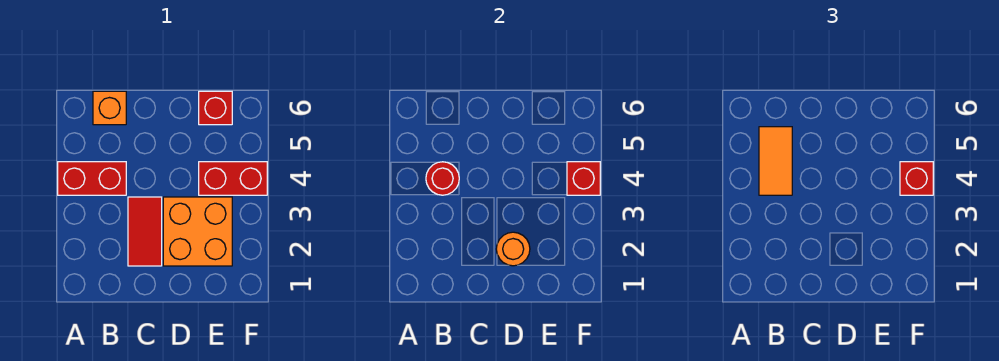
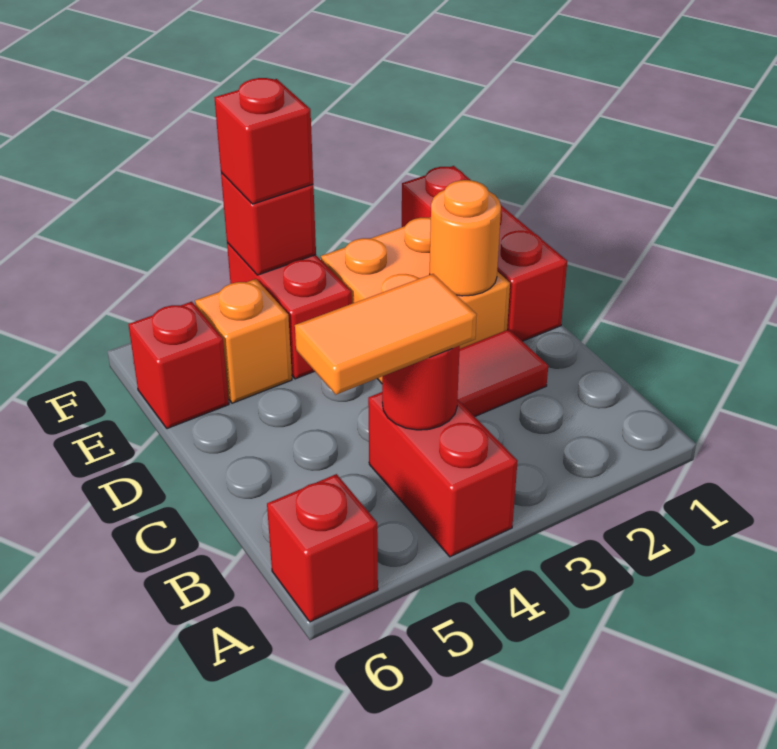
none -> red brick A6 level 1
orange brick B6 level 1 -> orange brick E5 level 1
none -> red brick D1:F1 level 1

